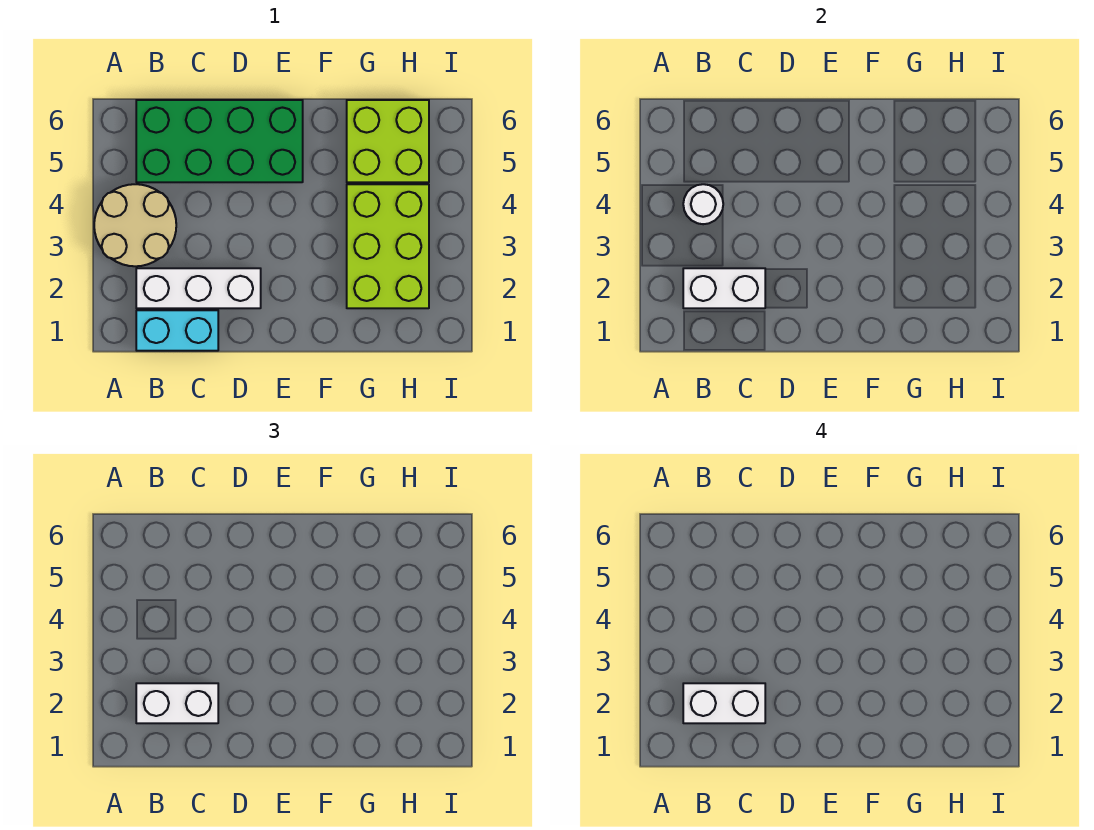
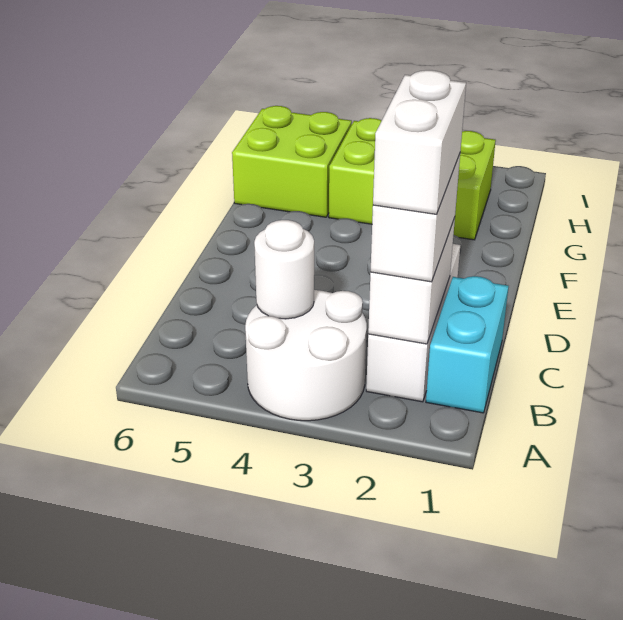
tan round brick A3:B4 level 1 -> white round brick A3:B4 level 1
green brick B5:E6 level 1 -> none

